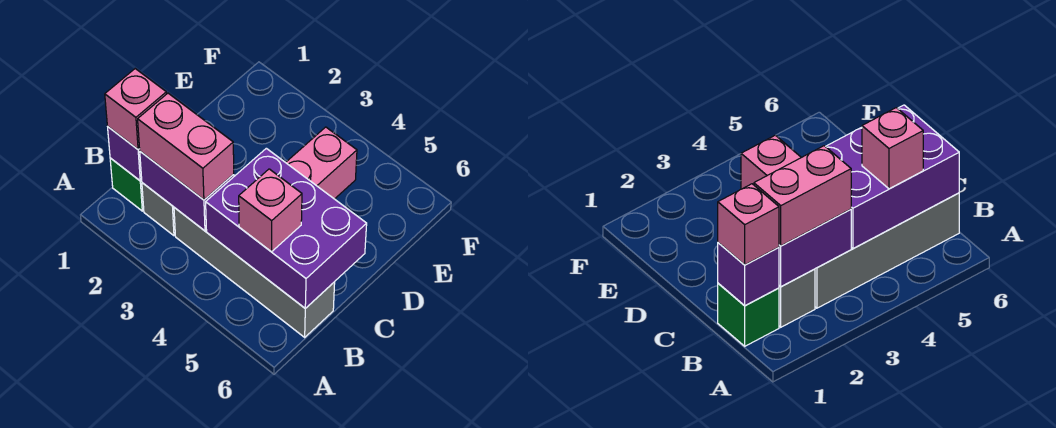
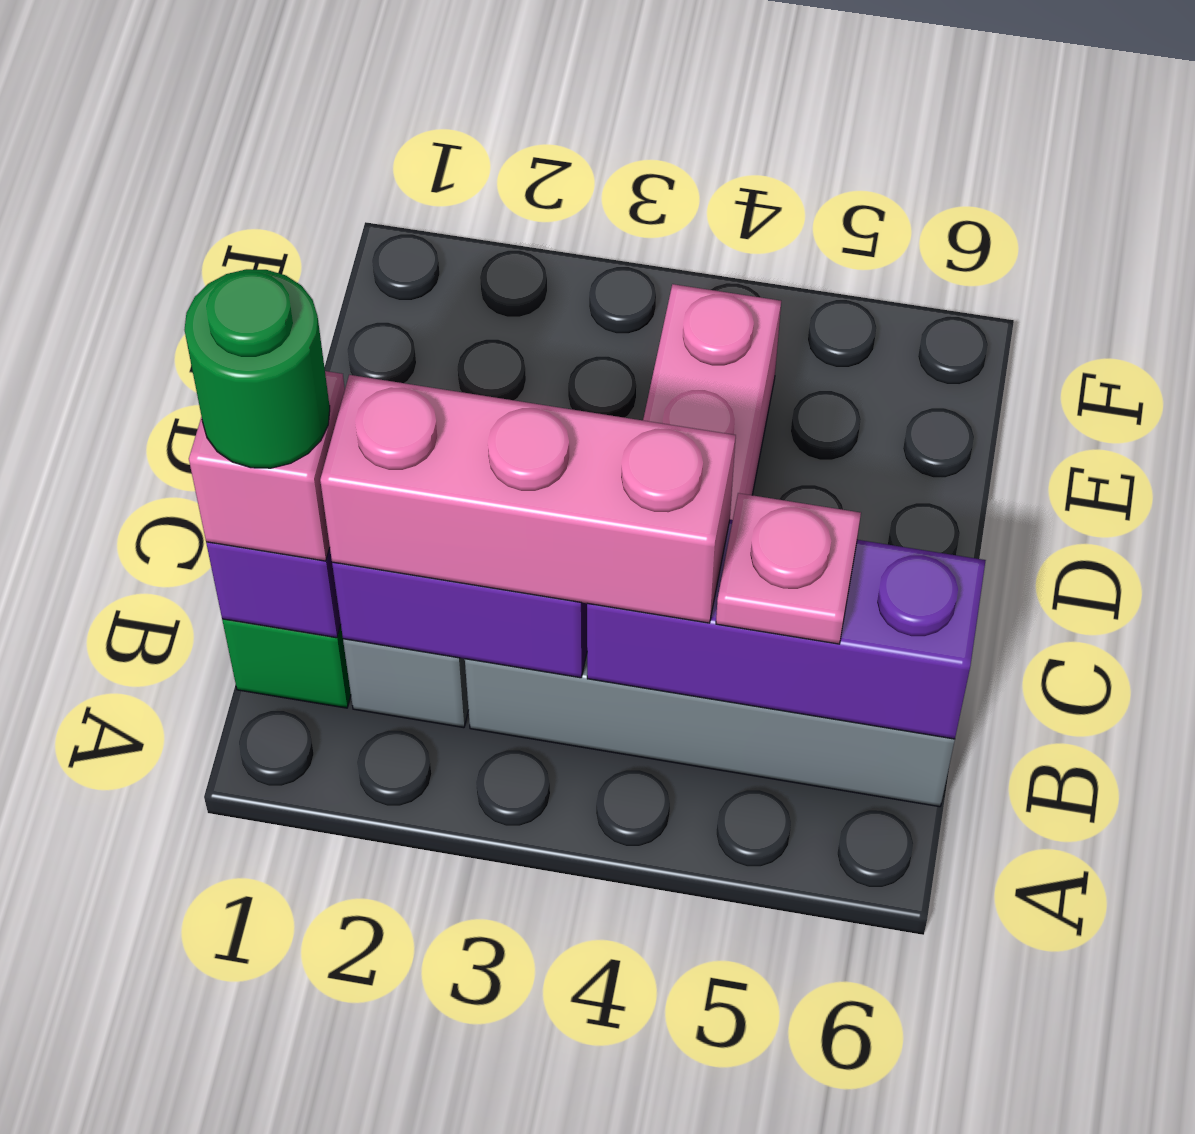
none -> green round brick B1 level 4
pink brick B2:B3 level 3 -> pink brick B2:B4 level 3
purple brick B4:C6 level 2 -> purple brick B4:B6 level 2
pink brick B5 level 3 -> pink plate B5 level 3

